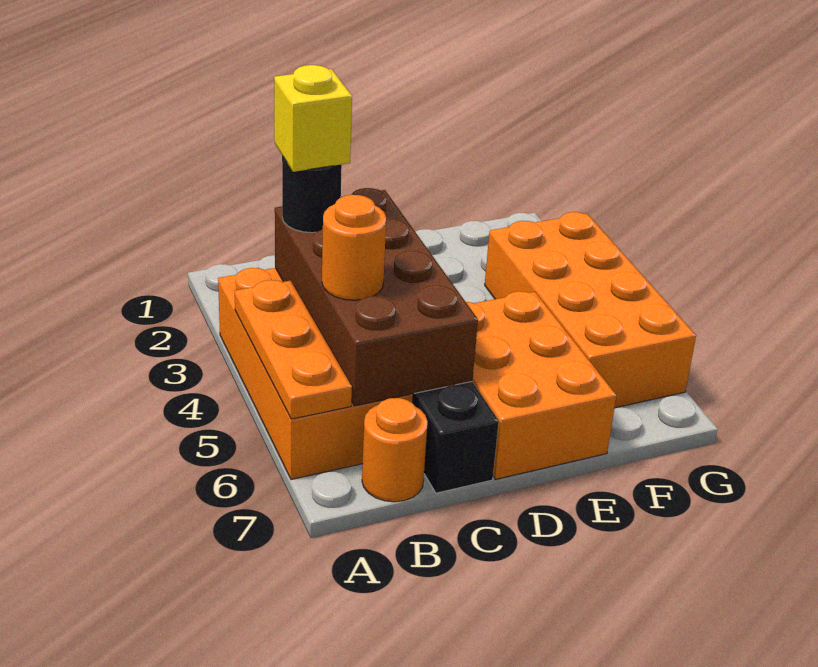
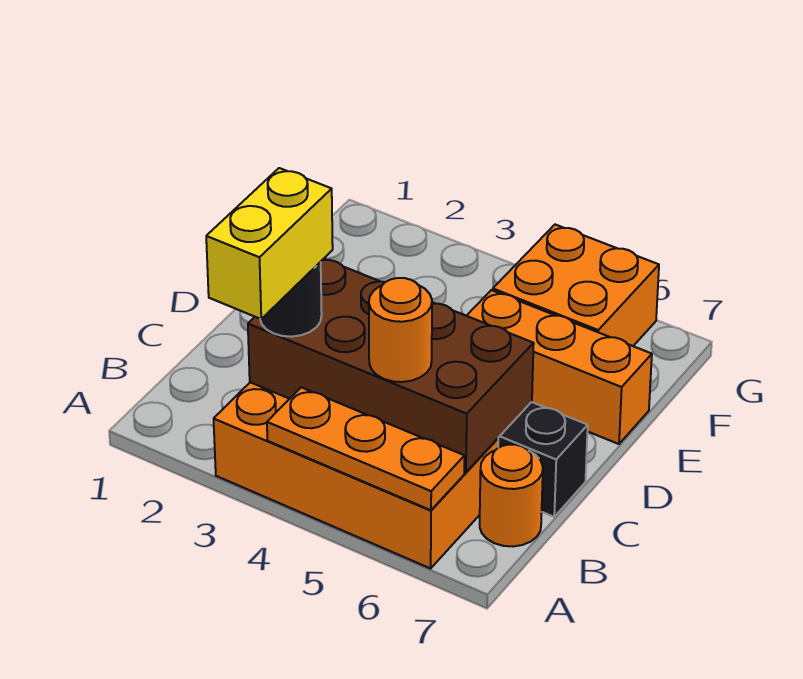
yellow brick B3 level 4 -> yellow brick A3:B3 level 4
orange brick D5:E7 level 1 -> orange brick E5:E7 level 1
orange brick F3:G6 level 1 -> orange brick F5:G6 level 1

